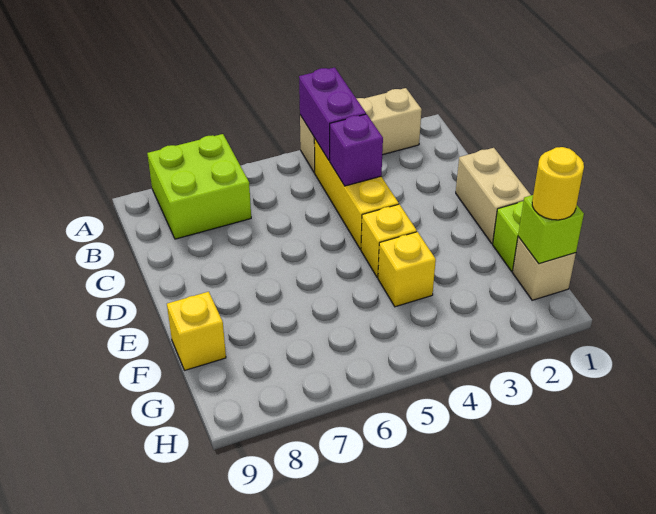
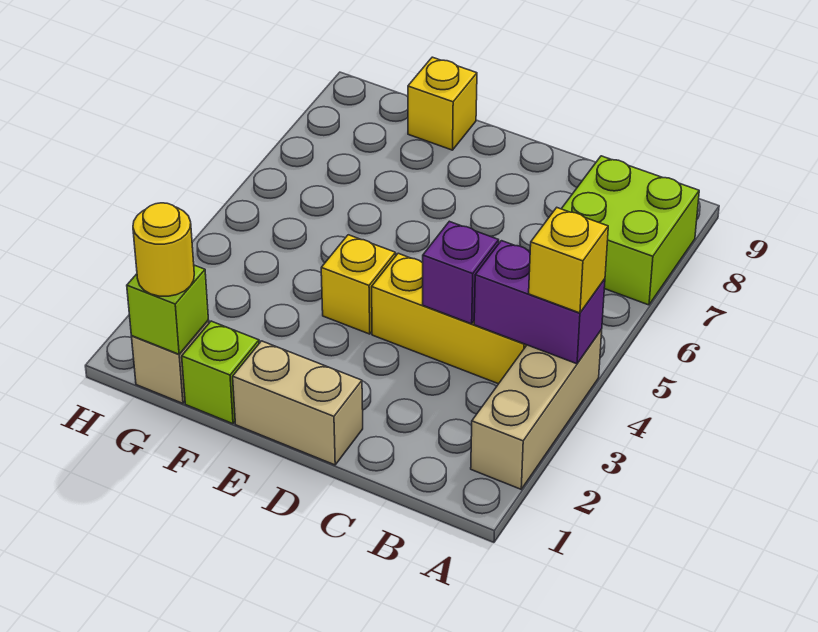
yellow brick F4 level 1 -> yellow brick A4 level 3

